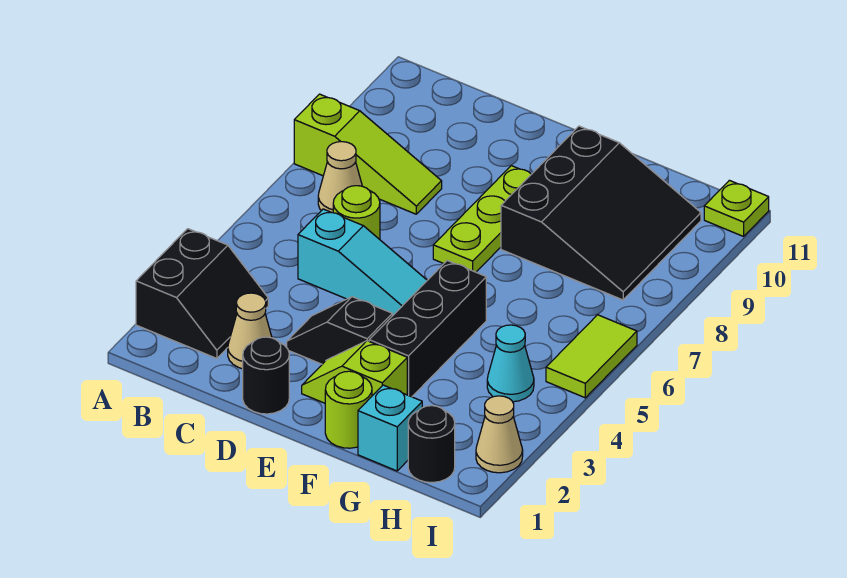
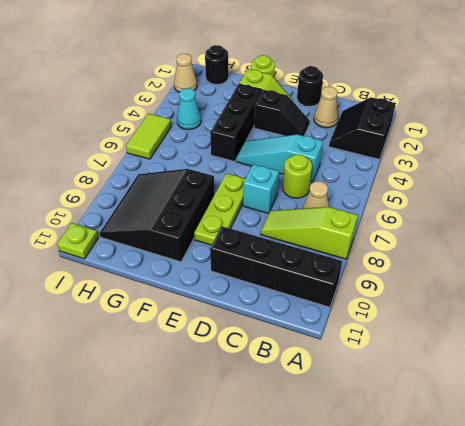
none -> black brick A10:D10 level 1
cyan brick G1 level 1 -> cyan brick D7 level 1

